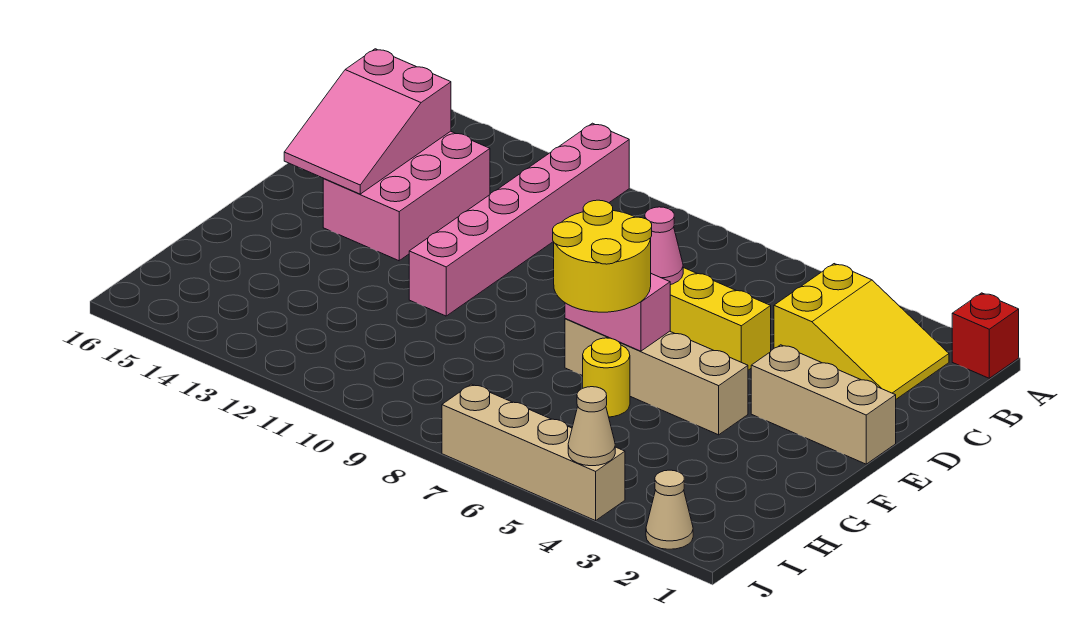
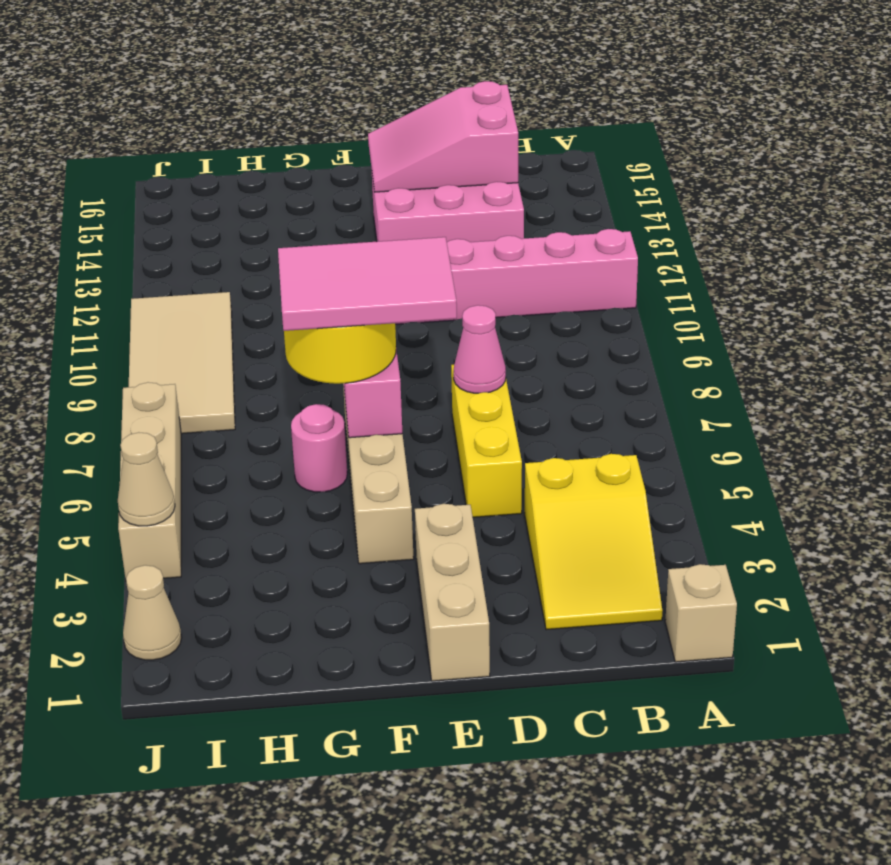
red brick A1 level 1 -> tan brick A1 level 1
none -> pink tile E6:G7 level 4
yellow round brick G6 level 1 -> pink round brick G6 level 1
none -> tan tile I8:J11 level 1

